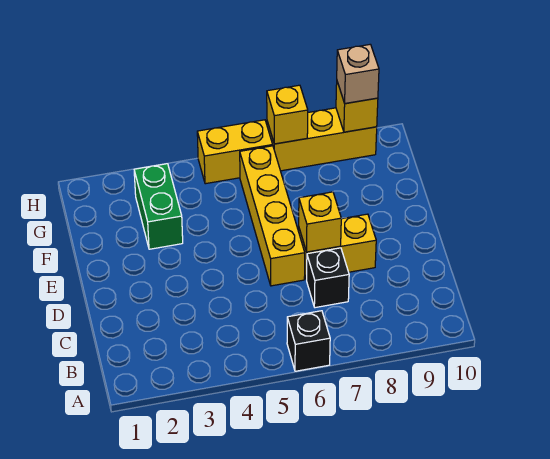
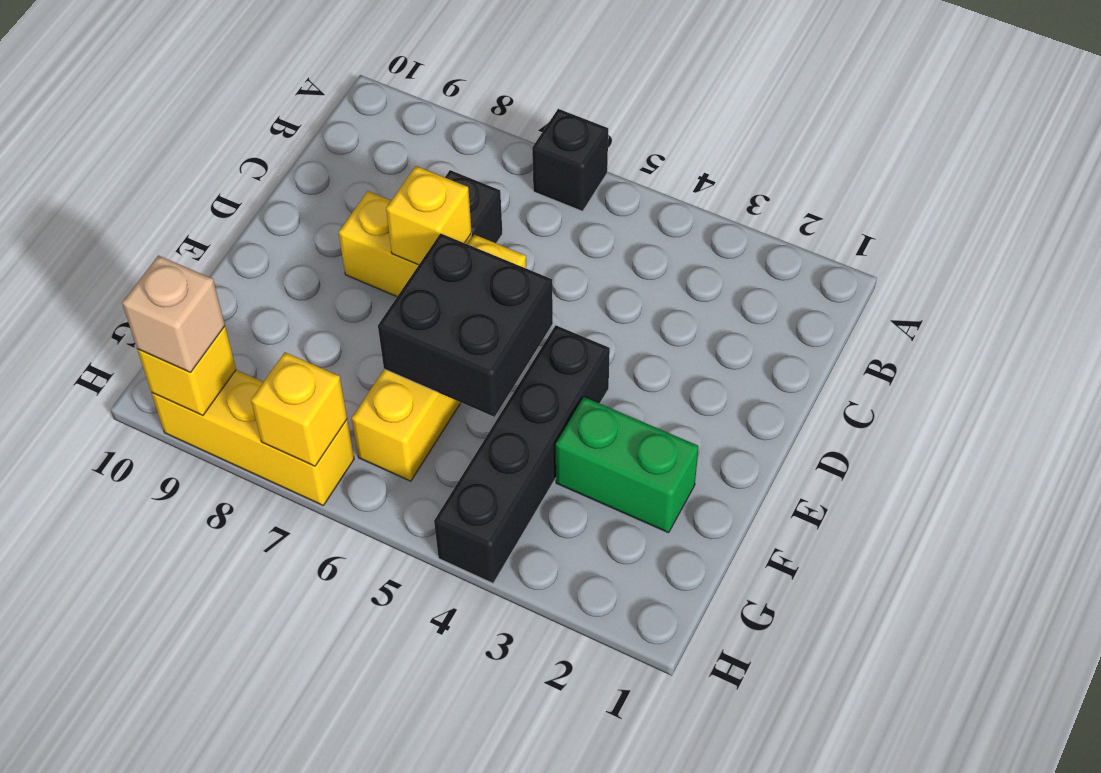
none -> black brick E4:H4 level 1
none -> black brick E5:F6 level 2
green brick F3:G3 level 1 -> green brick F2:F3 level 1
yellow brick H5:H6 level 1 -> none

